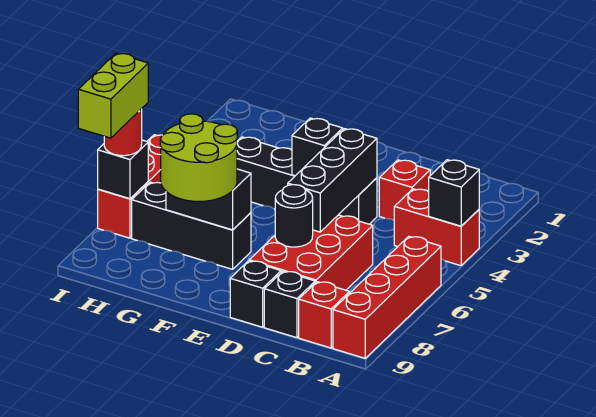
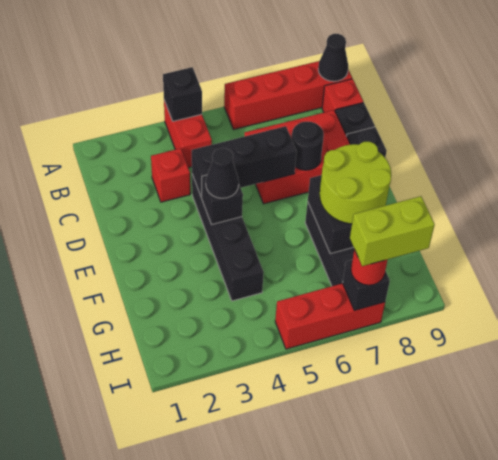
none -> black cone A9 level 2
none -> black cone E4 level 3

